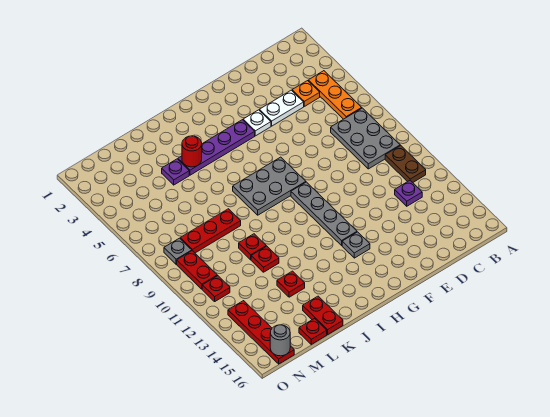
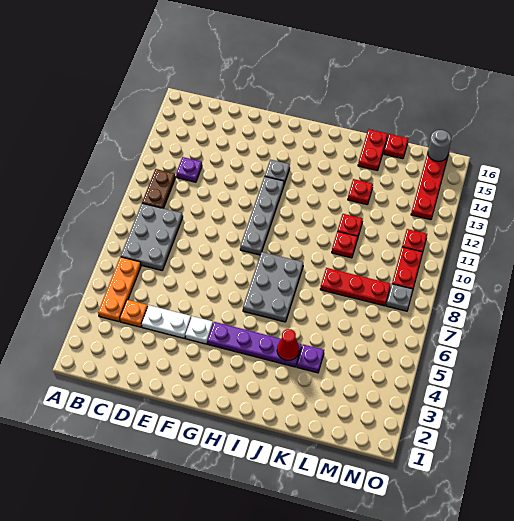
grey plate G7:I8 level 1 -> grey plate H6:I8 level 1
red round brick J4 level 2 -> red cone J4 level 2

